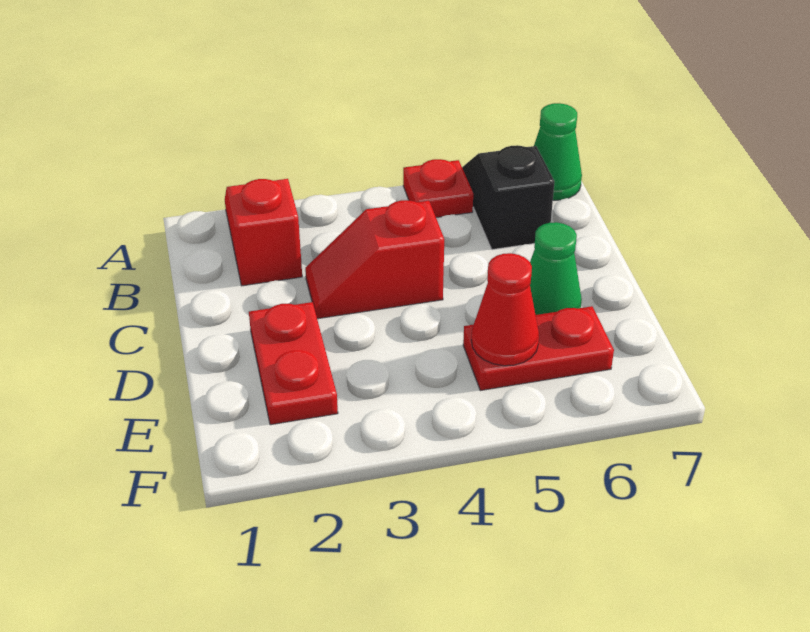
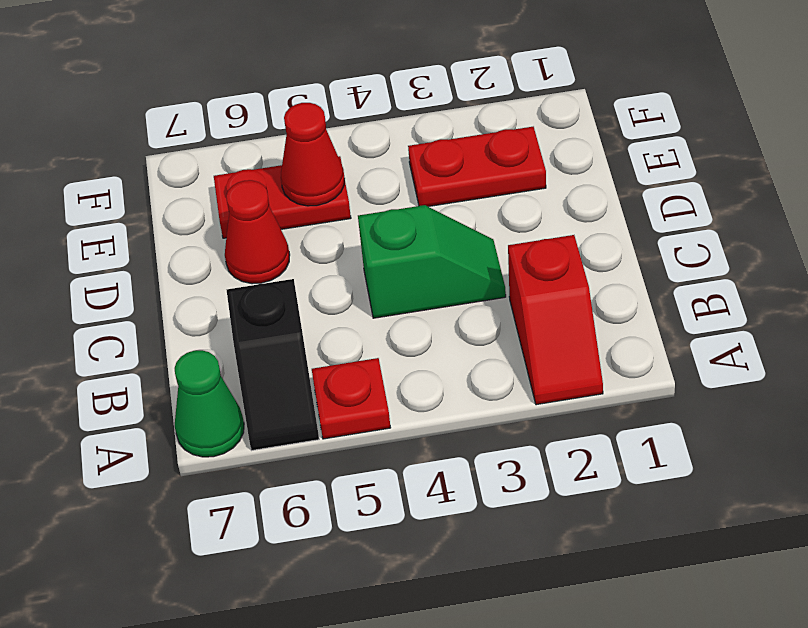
red slope C3:C4 level 1 top 4 -> green slope C3:C4 level 1 top 4
red plate D2:E2 level 1 -> red plate E2:E3 level 1
green cone D6 level 1 -> red cone D6 level 1

